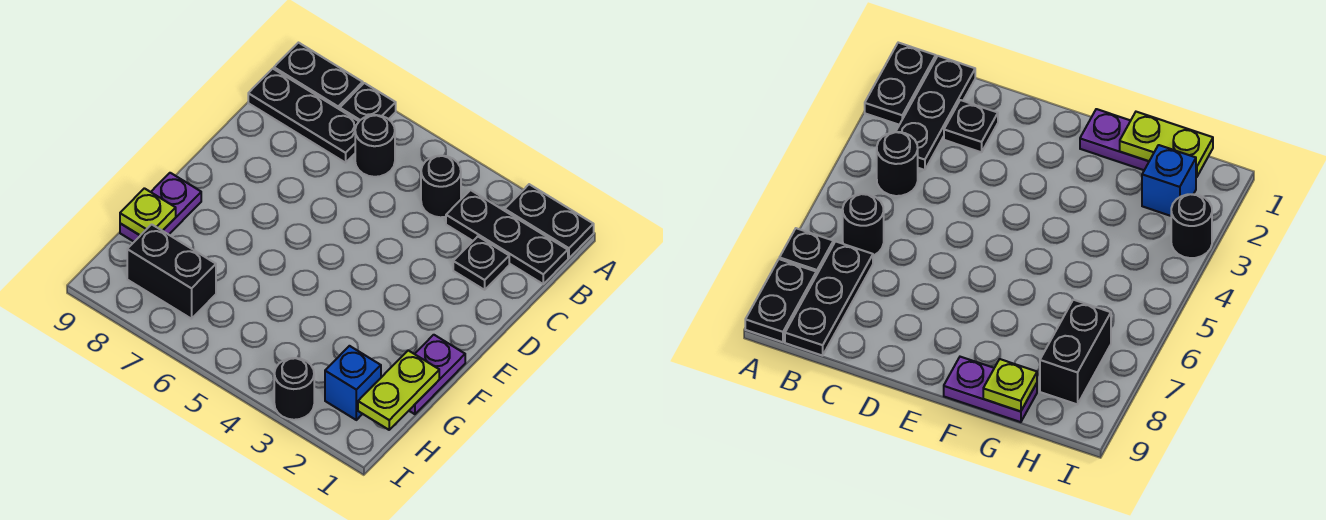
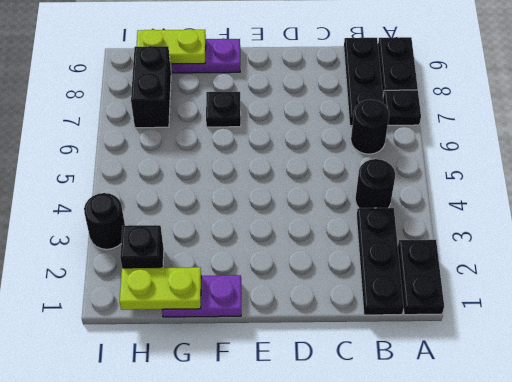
black plate C2 level 1 -> black plate F7 level 1
lime plate G9 level 2 -> lime plate G9:H9 level 2
blue brick H2 level 1 -> black brick H2 level 1

